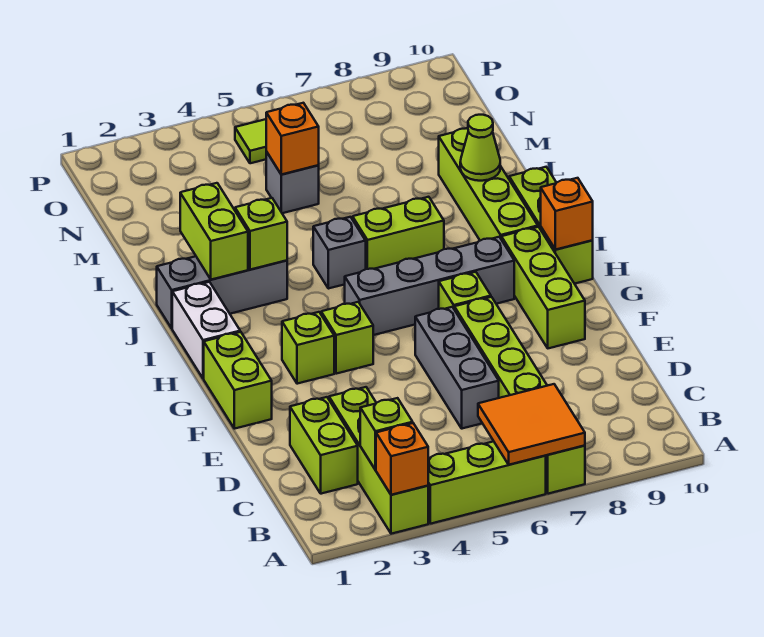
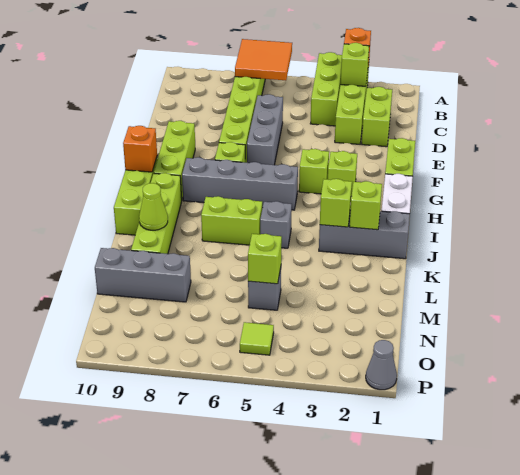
lime brick A4:A6 level 1 -> lime brick A4:C4 level 1
lime brick J2:K2 level 2 -> lime brick J2 level 2
orange brick M5 level 2 -> lime brick M5 level 2
none -> grey brick M8:M10 level 1
none -> grey cone P1 level 1

